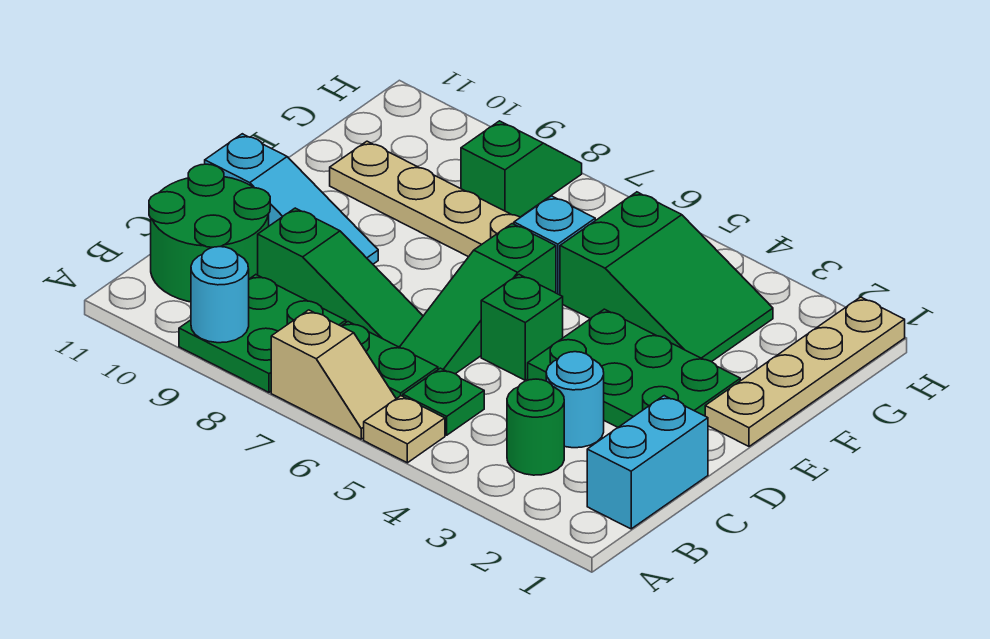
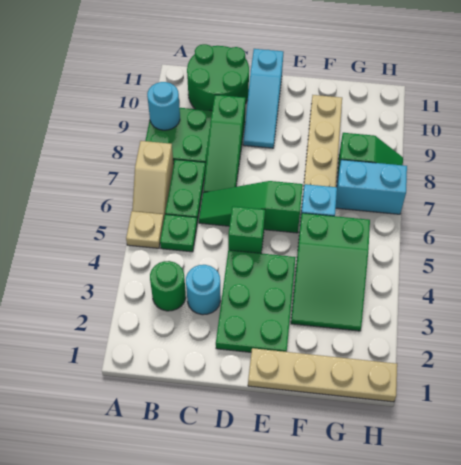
cyan brick B1:C1 level 1 -> cyan brick G7:H7 level 1

